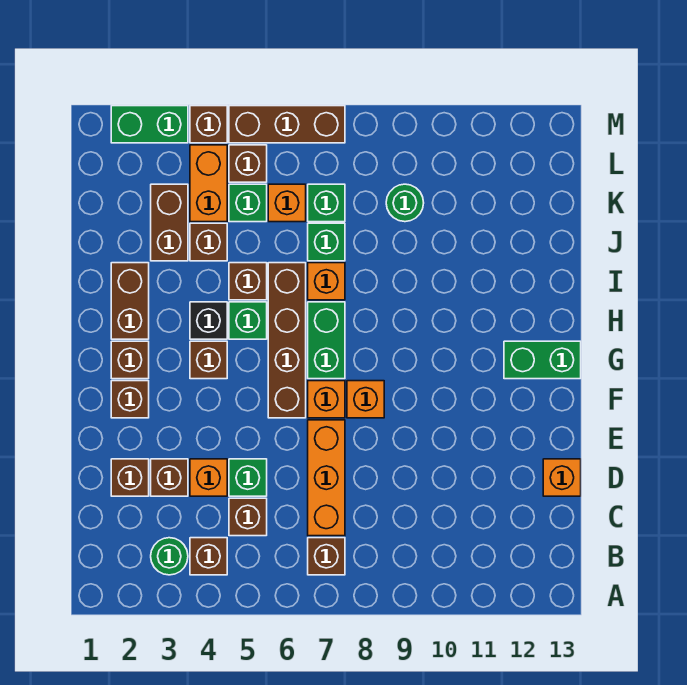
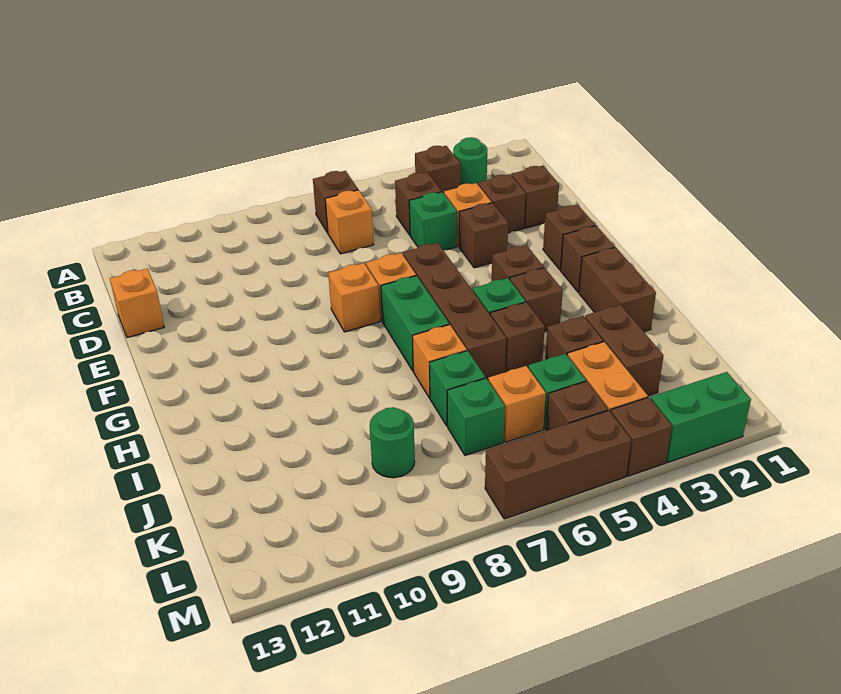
orange brick C7:E7 level 1 -> orange brick C7 level 1
none -> brown brick E4 level 1
green brick G12:G13 level 1 -> none
black brick H4 level 1 -> brown brick H4 level 1

